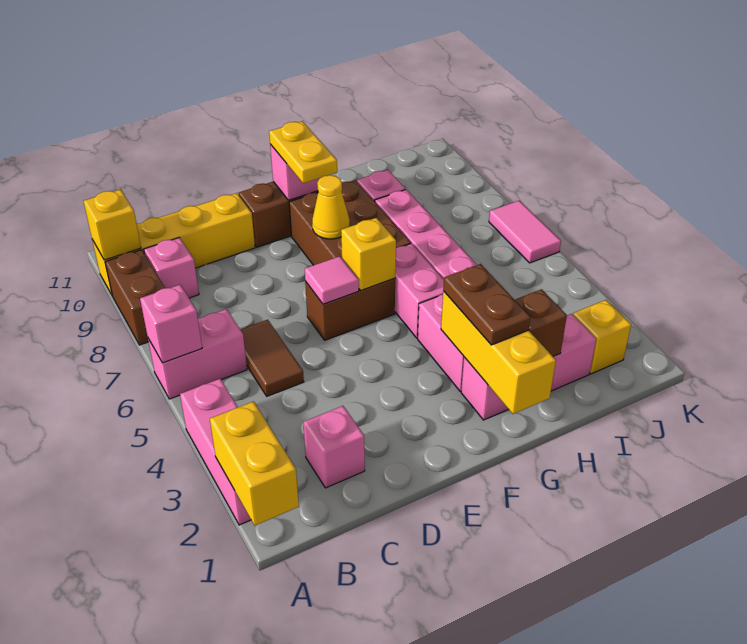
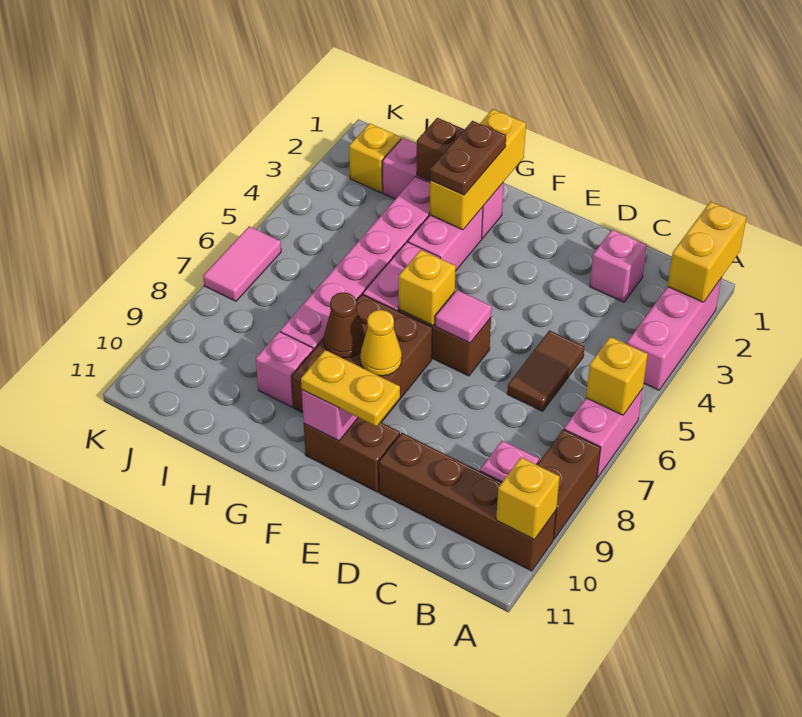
pink brick A6:B6 level 1 -> pink brick A6:A7 level 1
pink brick A6 level 2 -> yellow brick A6 level 2
yellow brick A10:D10 level 1 -> brown brick A10:D10 level 1
yellow plate F9:F10 level 3 -> yellow plate E10:F10 level 3
none -> brown cone G8 level 2

